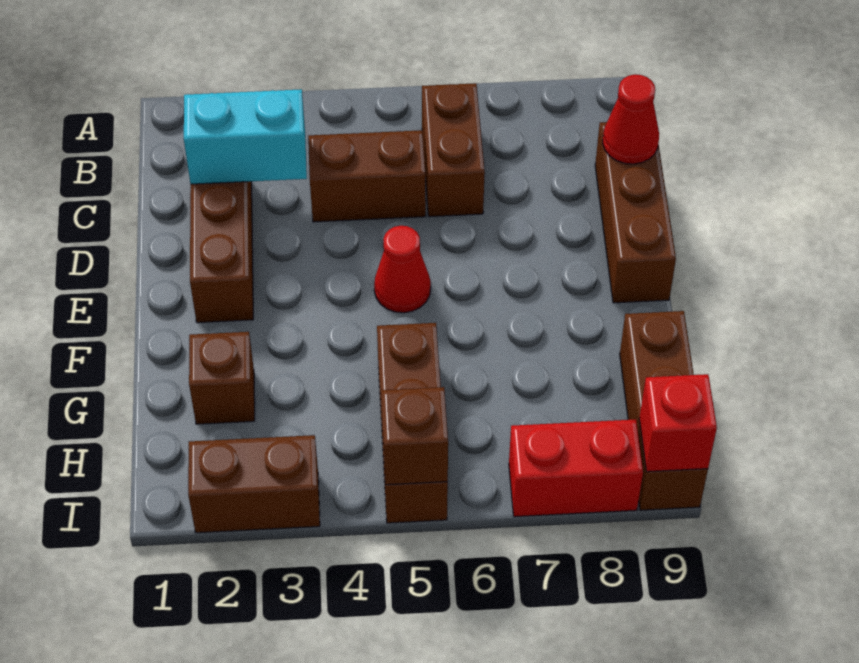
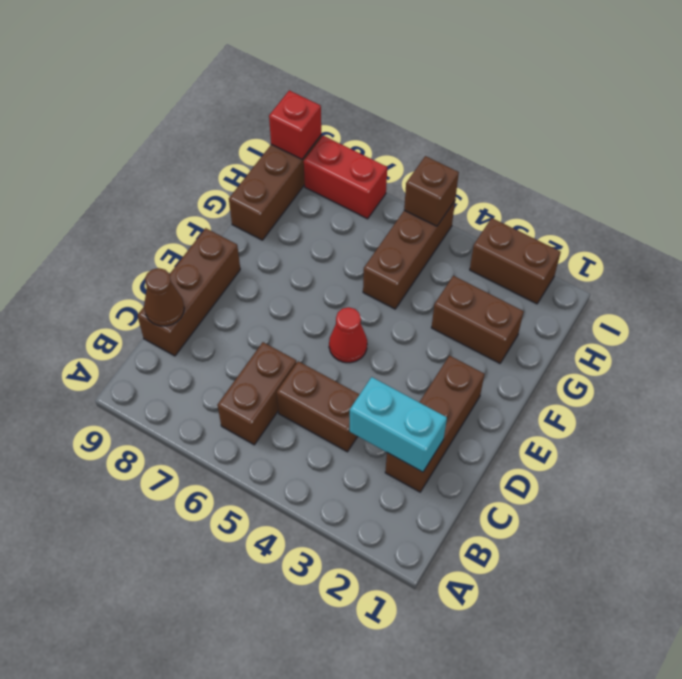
red cone C9 level 2 -> brown cone C9 level 2
brown brick G2 level 1 -> brown brick G2:G3 level 1

